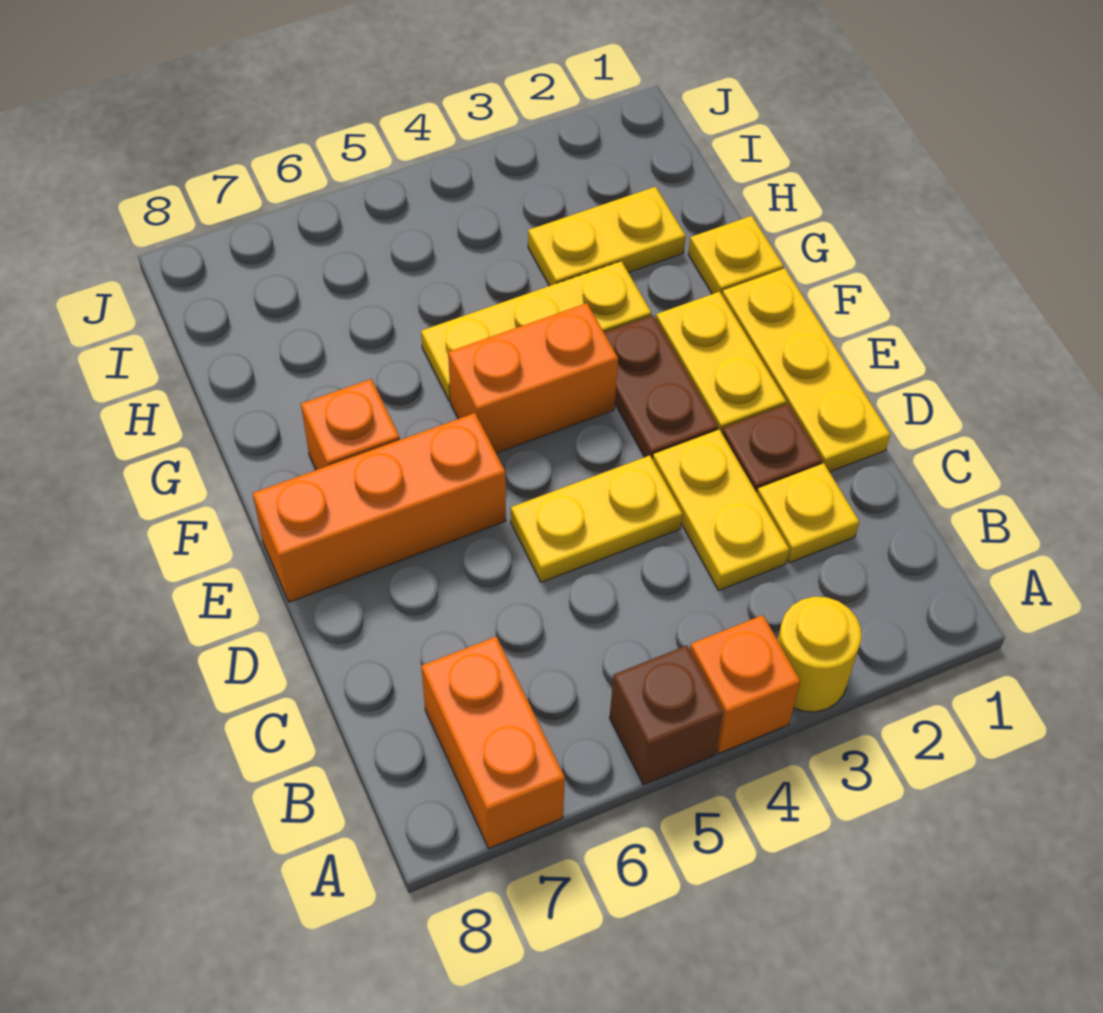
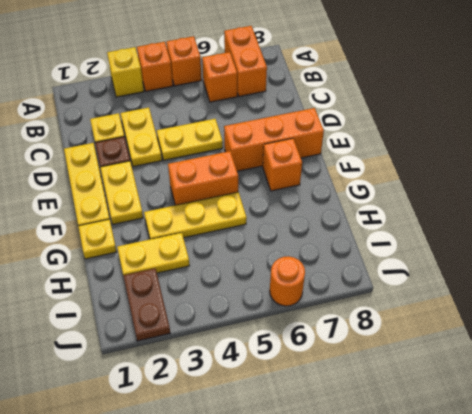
yellow round brick A3 level 1 -> yellow brick A3 level 1
brown brick A5 level 1 -> orange brick A5 level 1
none -> orange brick B6 level 1
brown plate E3:F3 level 1 -> brown plate I2:J2 level 1
none -> orange round brick J6 level 1

